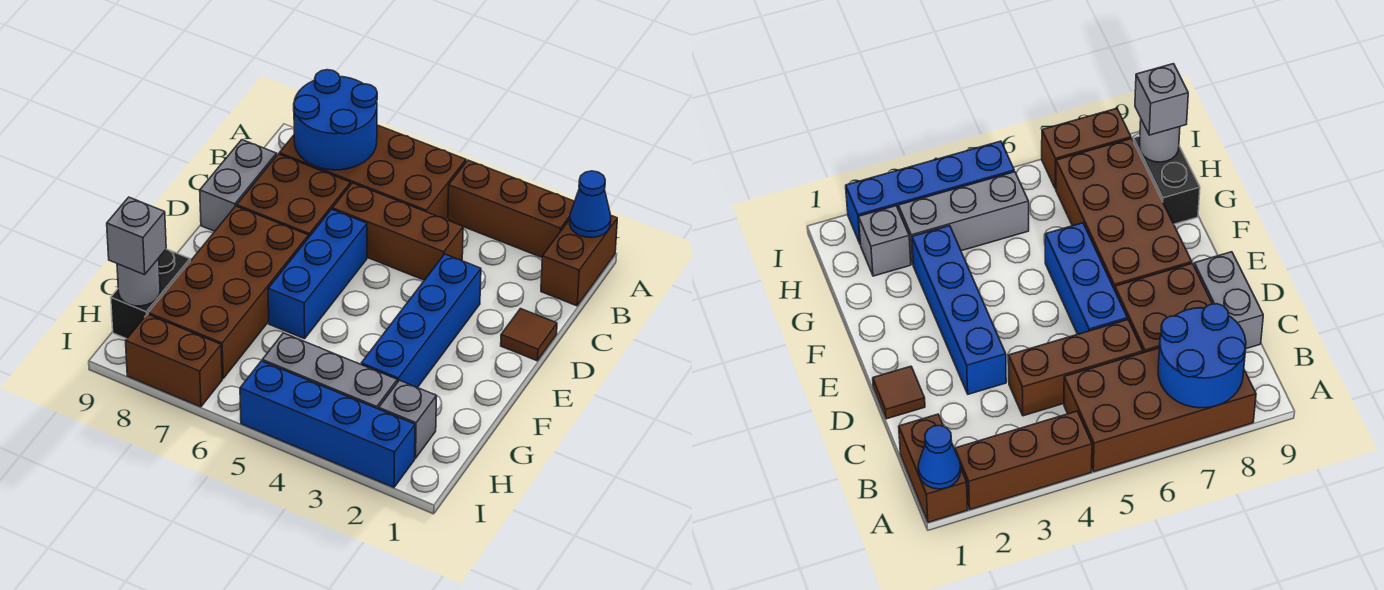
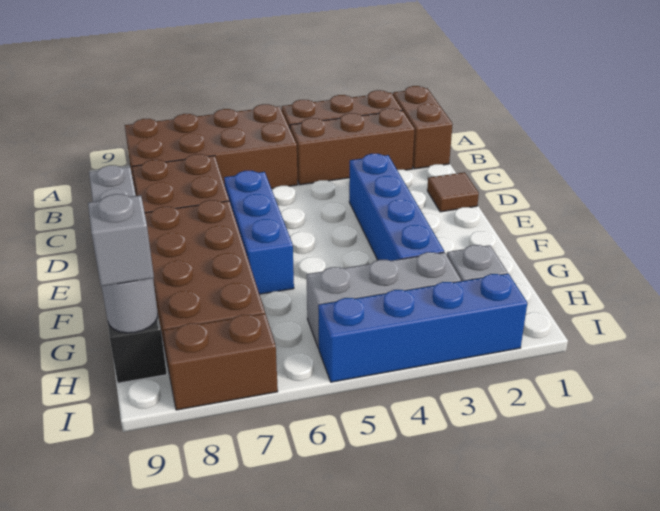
blue cone A1 level 2 -> none
blue round brick A7:B8 level 2 -> none
brown brick C4:C6 level 1 -> brown brick B2:B4 level 1

